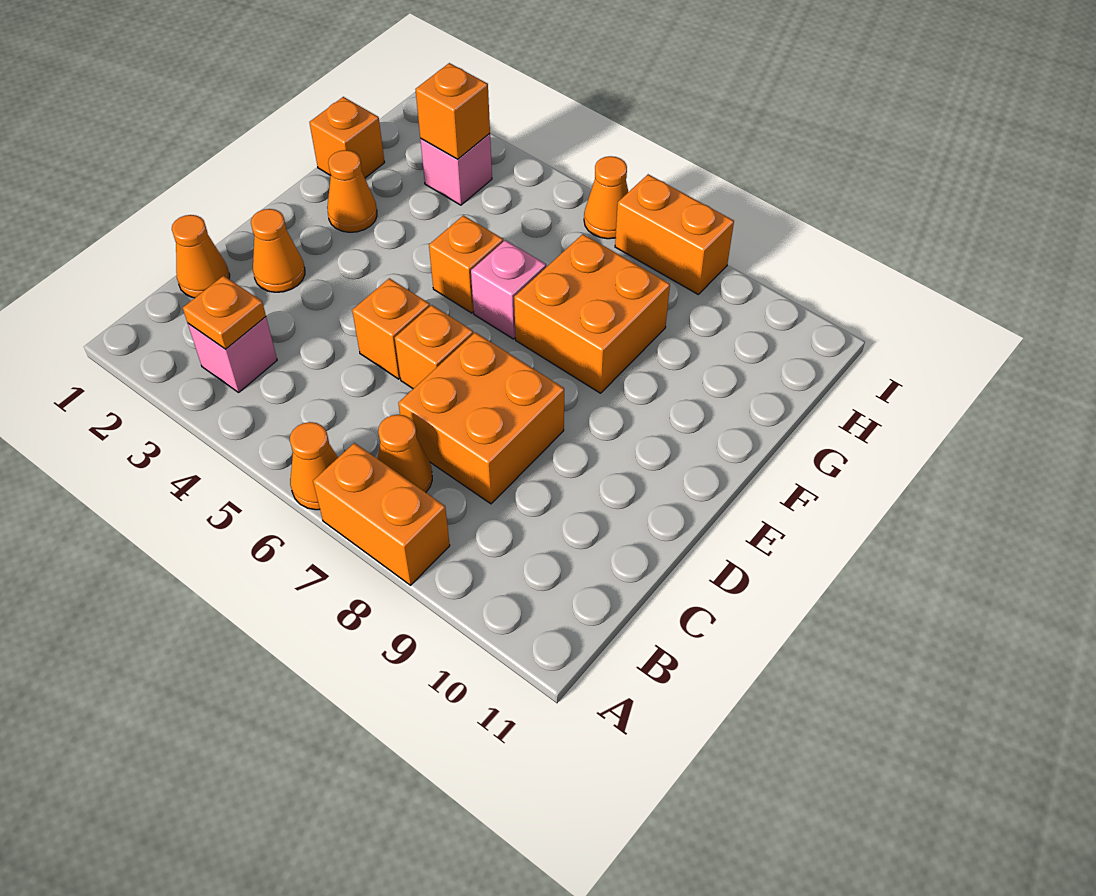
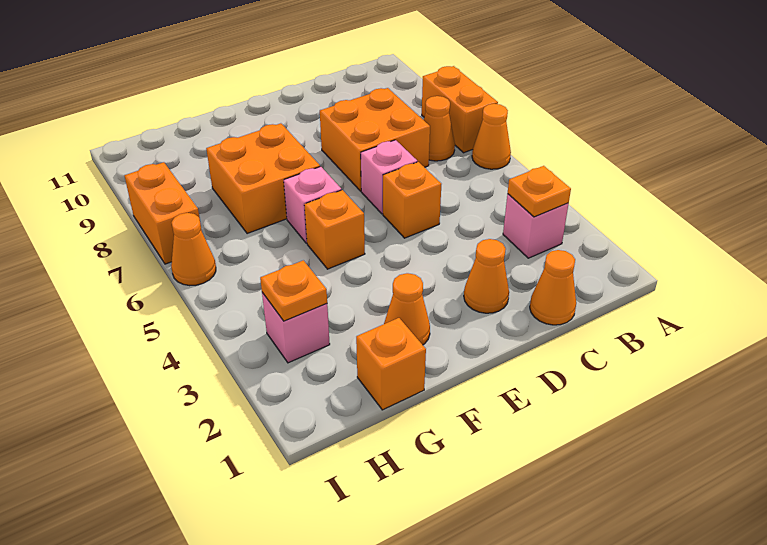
orange brick D6 level 1 -> pink brick D6 level 1
orange brick H3 level 2 -> orange plate H3 level 2

